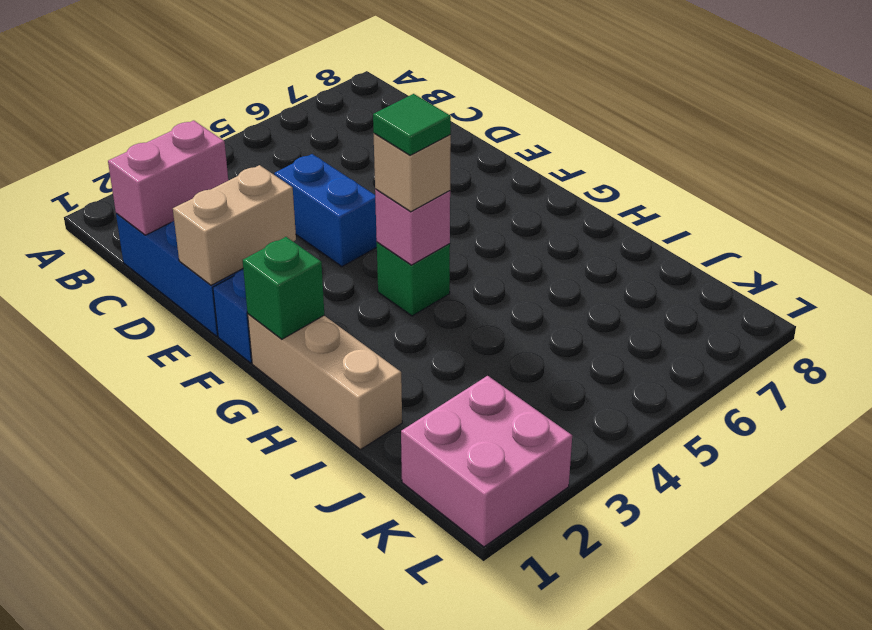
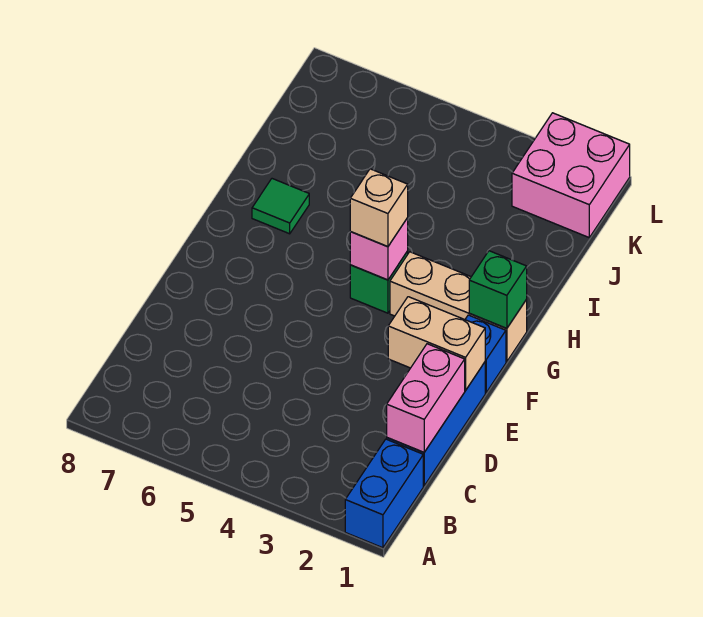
pink brick C1:C2 level 2 -> pink brick C1:D1 level 2
blue brick D4:E4 level 1 -> blue brick A1:B1 level 1
tan brick G1:I1 level 1 -> tan brick G1:G3 level 1
green tile G4 level 4 -> green tile H7 level 1

